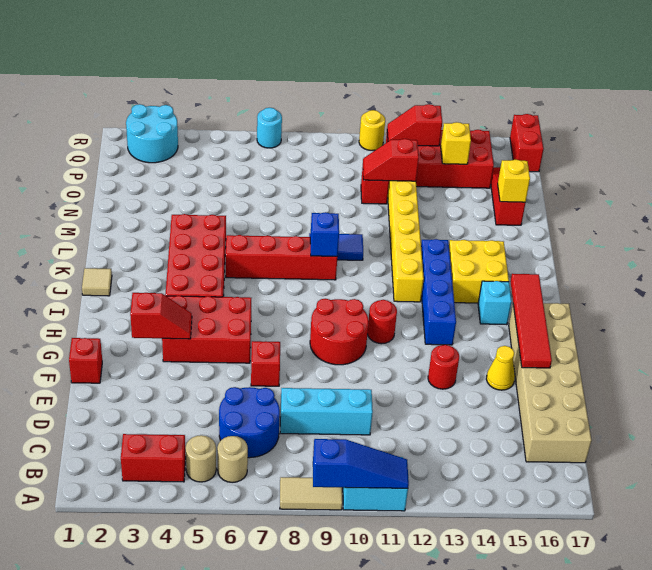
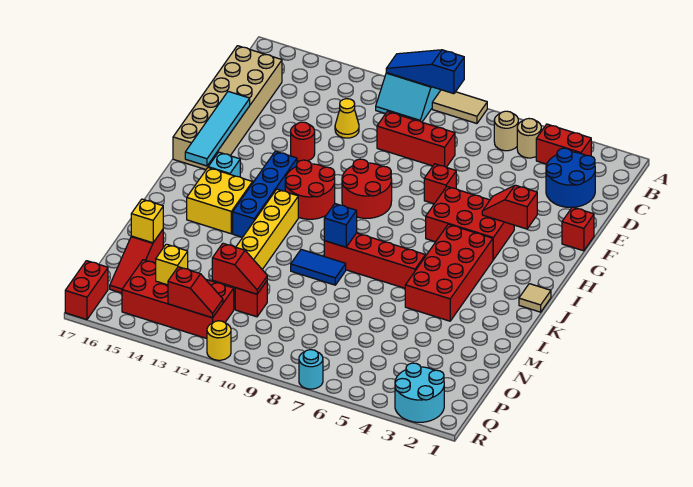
blue round brick C6:D7 level 1 -> blue round brick C2:D3 level 1
cyan brick D8:D10 level 1 -> red brick D8:D10 level 1
yellow cone F15 level 1 -> yellow cone D12 level 1
red tile F16:I16 level 2 -> cyan tile F16:I16 level 2
red round brick H11 level 1 -> red round brick H11:I12 level 1

